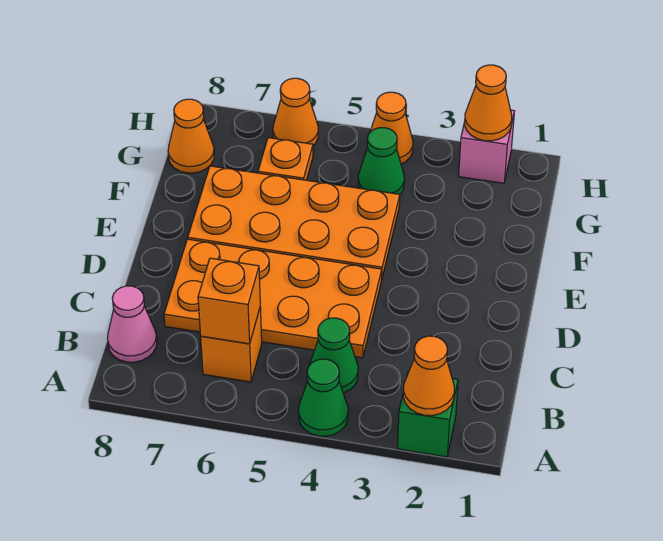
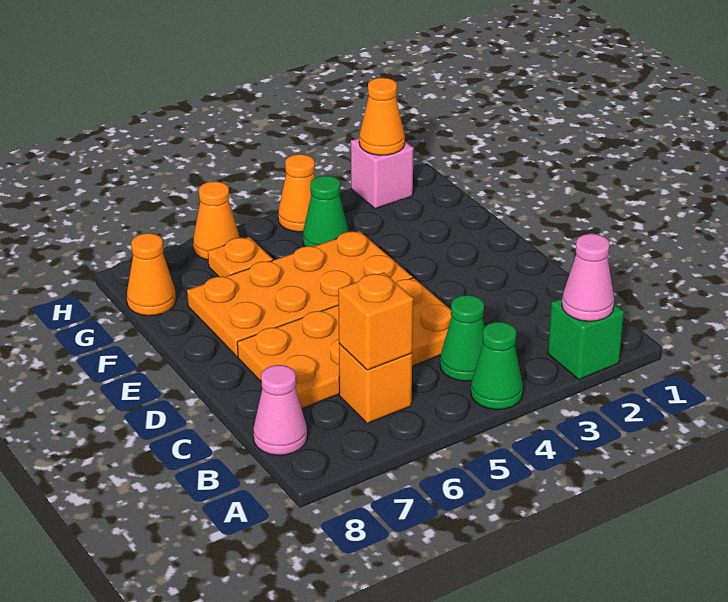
orange cone A2 level 2 -> pink cone A2 level 2

